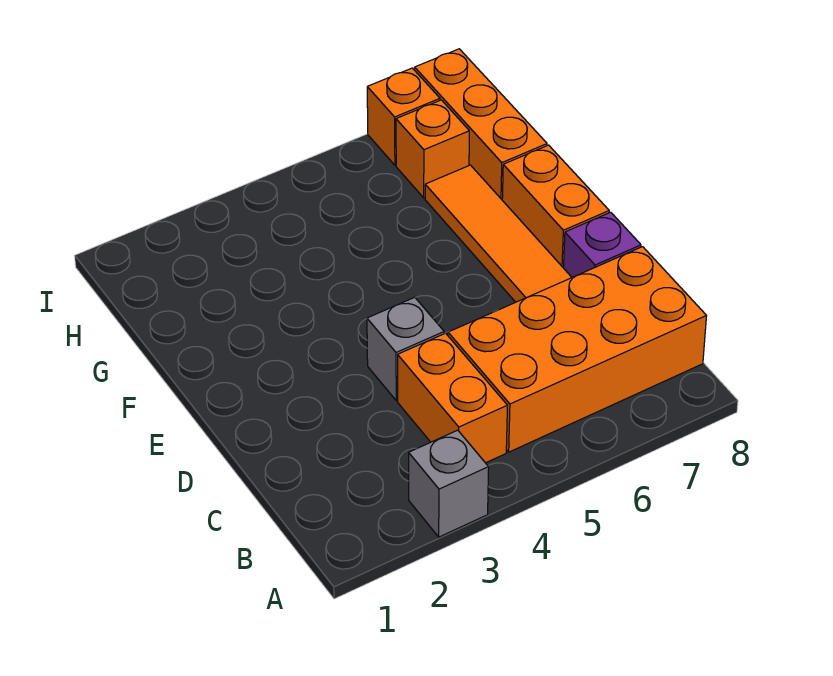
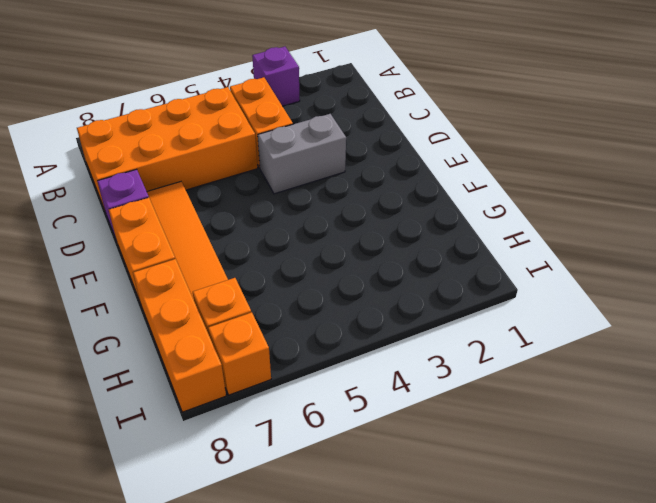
grey brick A3 level 1 -> purple brick A3 level 1
grey brick D4 level 1 -> grey brick D3:D4 level 1

